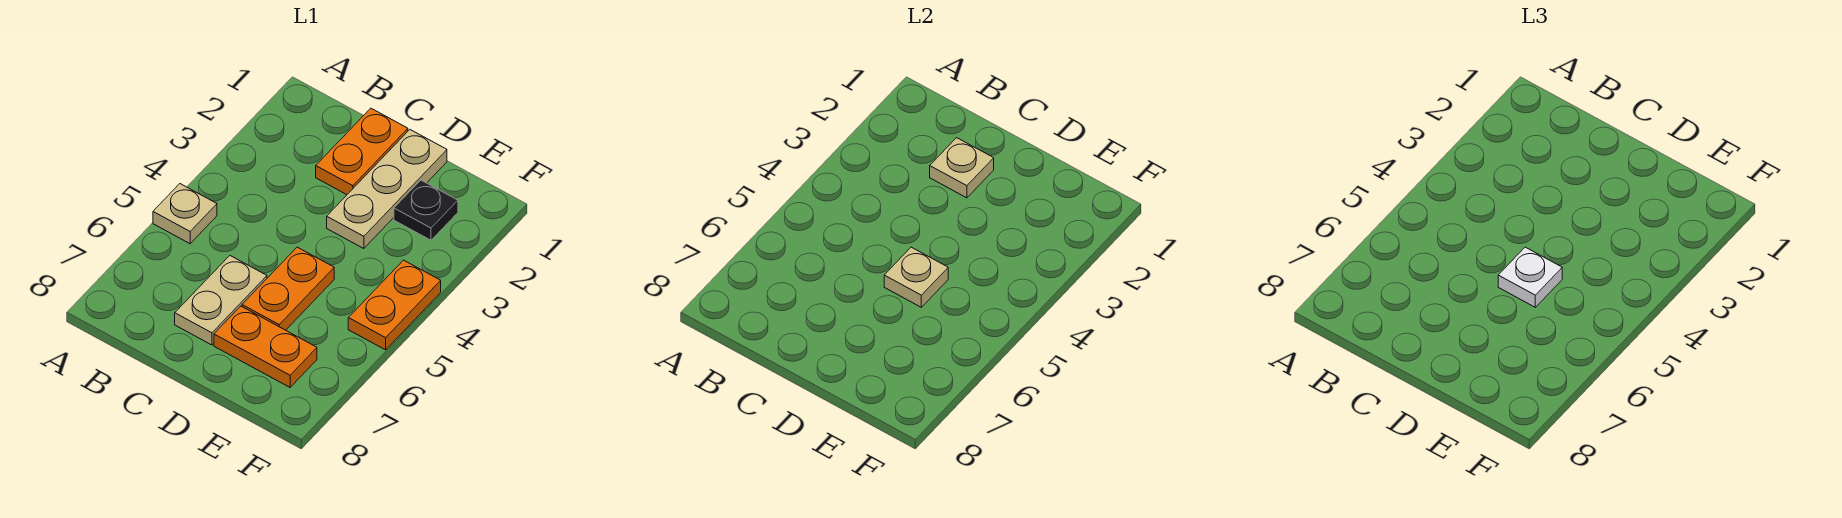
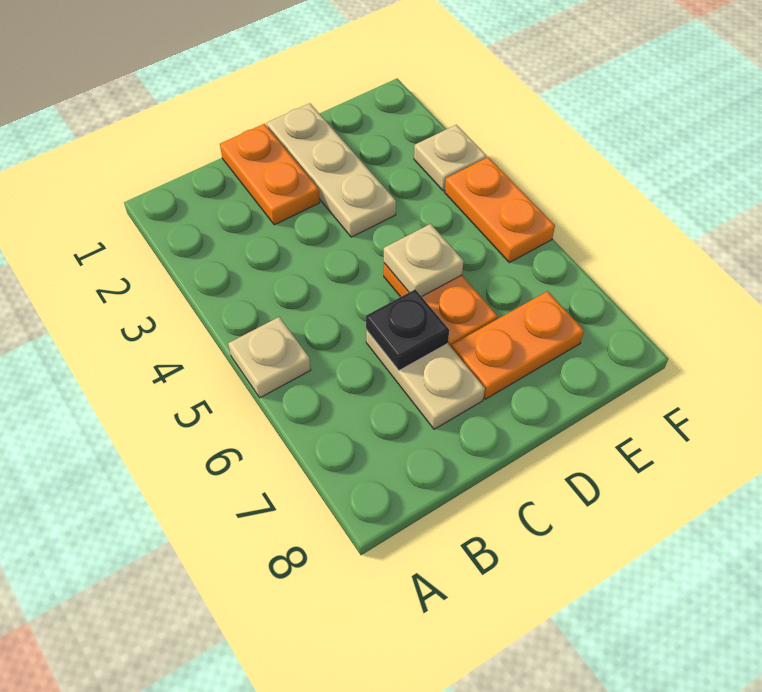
tan plate C2 level 2 -> tan plate F3 level 1
white plate D5 level 3 -> none
black plate E2 level 1 -> black plate C6 level 2

